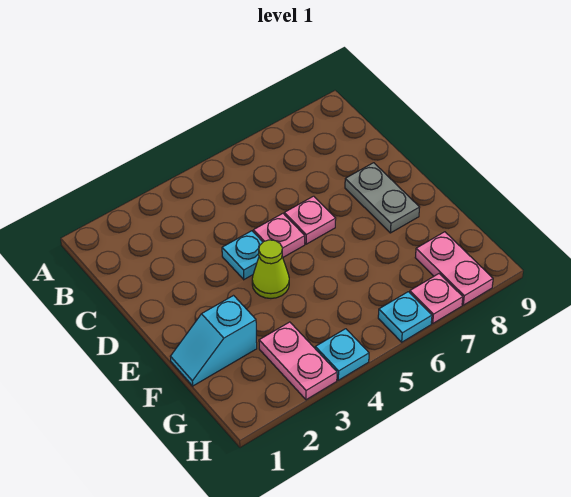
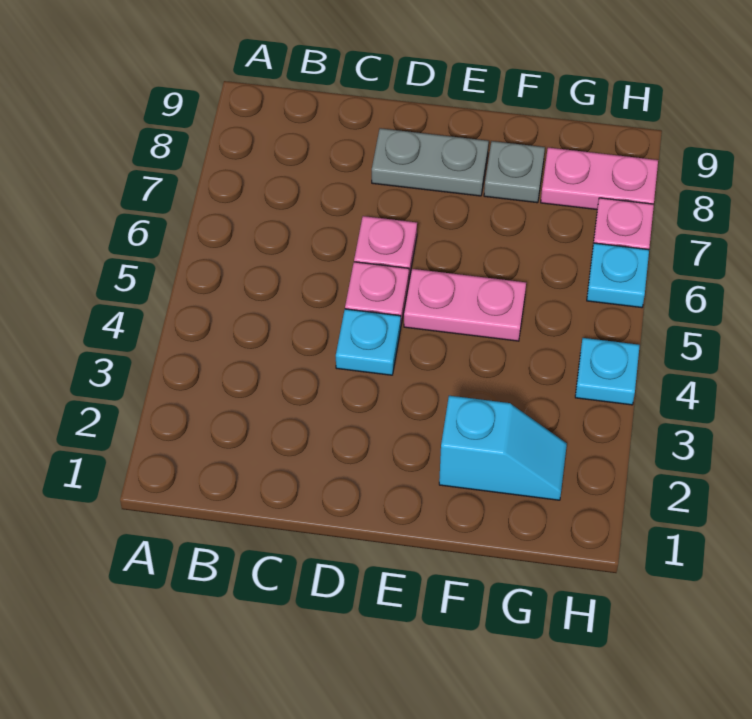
lime cone E4 level 1 -> none
cyan slope F1:F2 level 1 top 2 -> cyan slope F2:G2 level 1 top F
none -> grey plate F8 level 1
pink plate G3:H3 level 1 -> pink plate E5:F5 level 1

